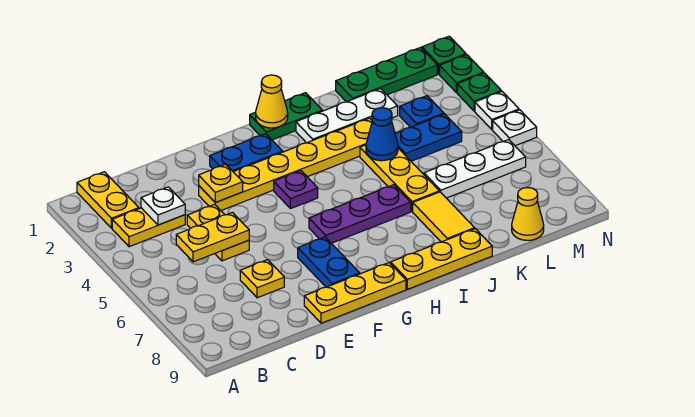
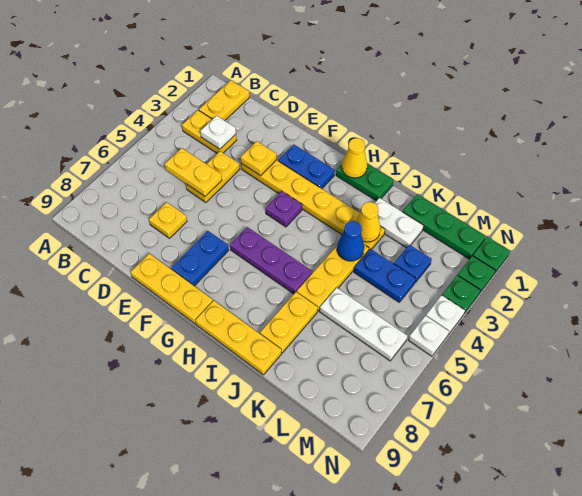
white plate I2:K2 level 1 -> white plate J2:K2 level 1
yellow tile J7:J8 level 1 -> yellow plate J7:J8 level 1
yellow cone L9 level 1 -> yellow cone J3 level 2

